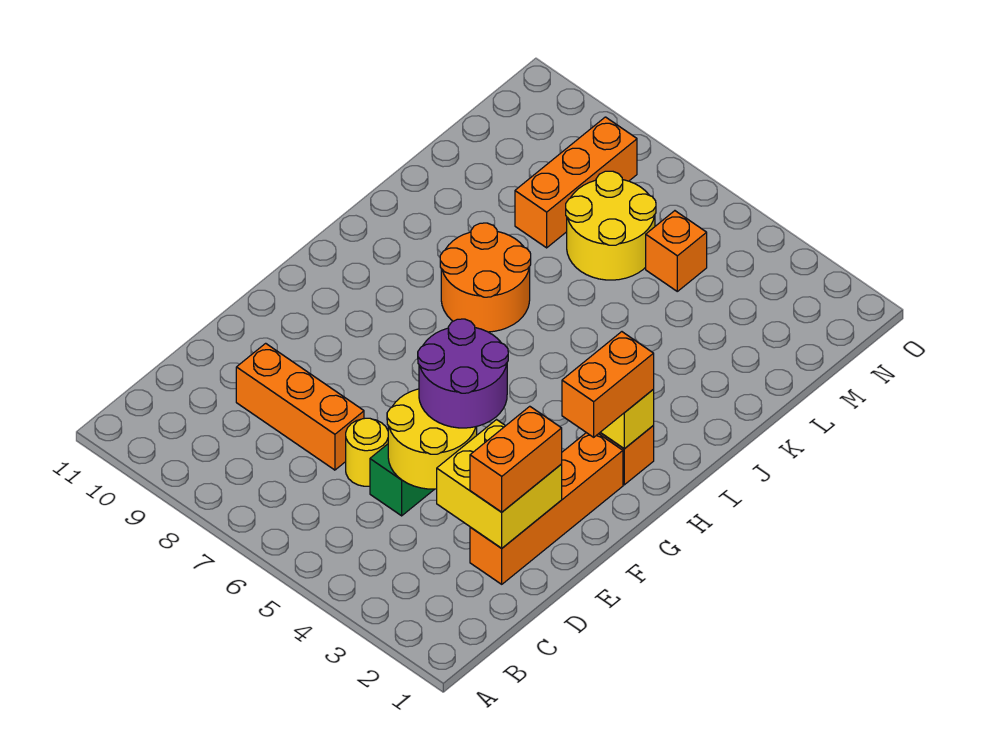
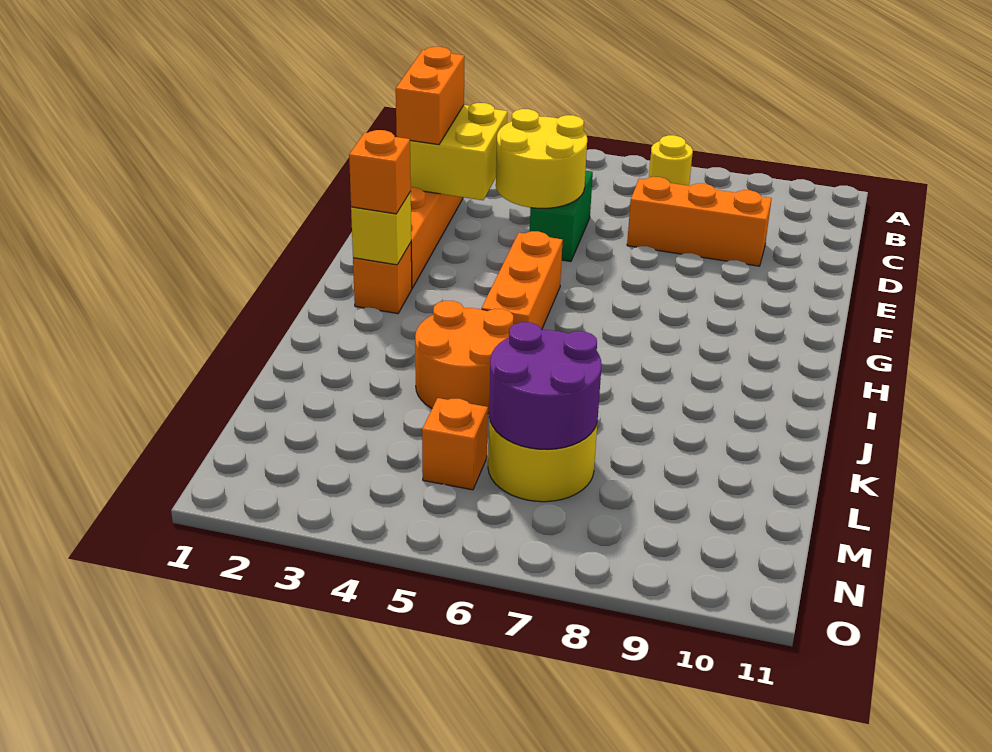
yellow round brick D6 level 1 -> yellow round brick B7 level 1
purple round brick E4:F5 level 3 -> purple round brick L6:M7 level 2
orange brick G2:H2 level 3 -> orange brick H2 level 3
orange round brick I7:J8 level 1 -> orange round brick J4:K5 level 1
orange brick L8:N8 level 1 -> orange brick G5:I5 level 1

